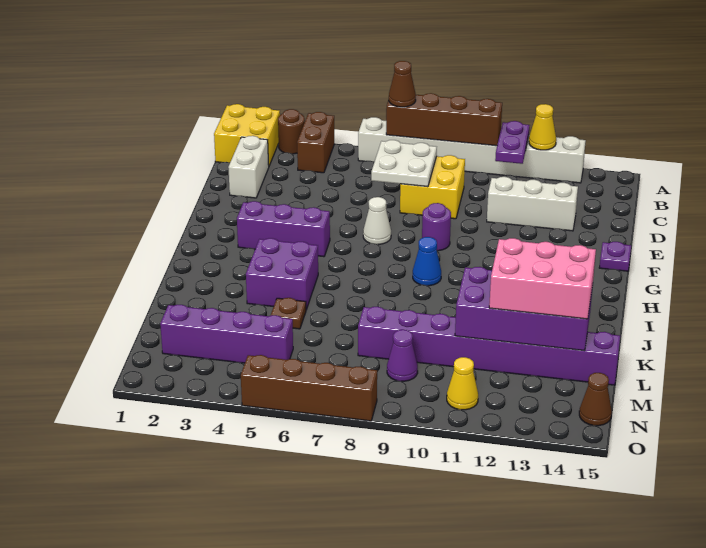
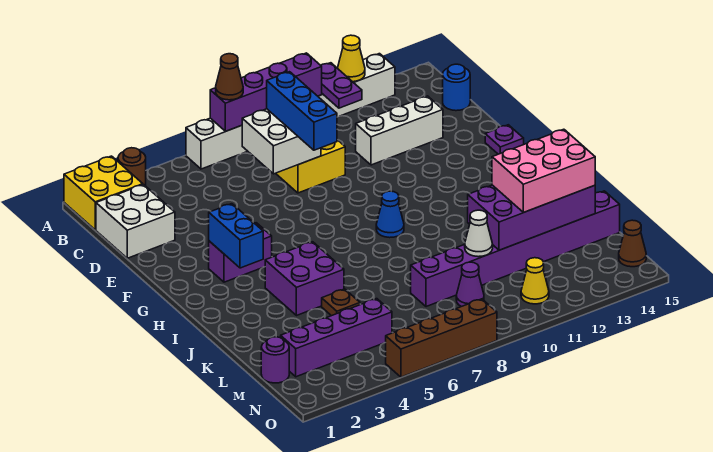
brown brick A4:B4 level 1 -> none
brown brick A7:A10 level 2 -> purple brick A7:A10 level 2
white brick C2:D2 level 1 -> white brick C1:D2 level 1
white plate C7:D8 level 2 -> white brick C7:D8 level 2
none -> blue brick C8:E8 level 3
none -> blue round brick C15 level 1
white cone F7 level 1 -> white cone L10 level 2
purple round brick F9 level 1 -> purple round brick M1 level 1
purple brick G3:G5 level 1 -> purple brick G3:G4 level 1
none -> blue brick G3:H3 level 2

